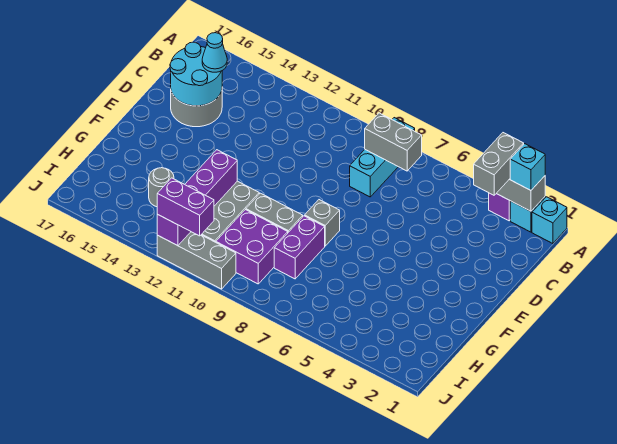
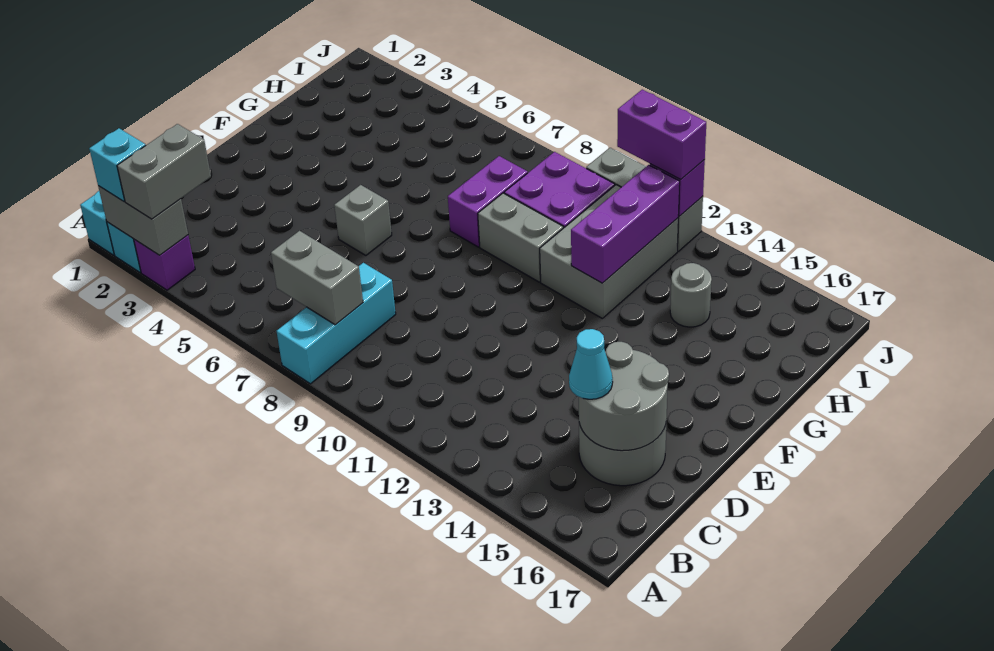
cyan round brick C15:D16 level 2 -> grey round brick C15:D16 level 2
grey brick F8 level 1 -> grey brick E6 level 1

